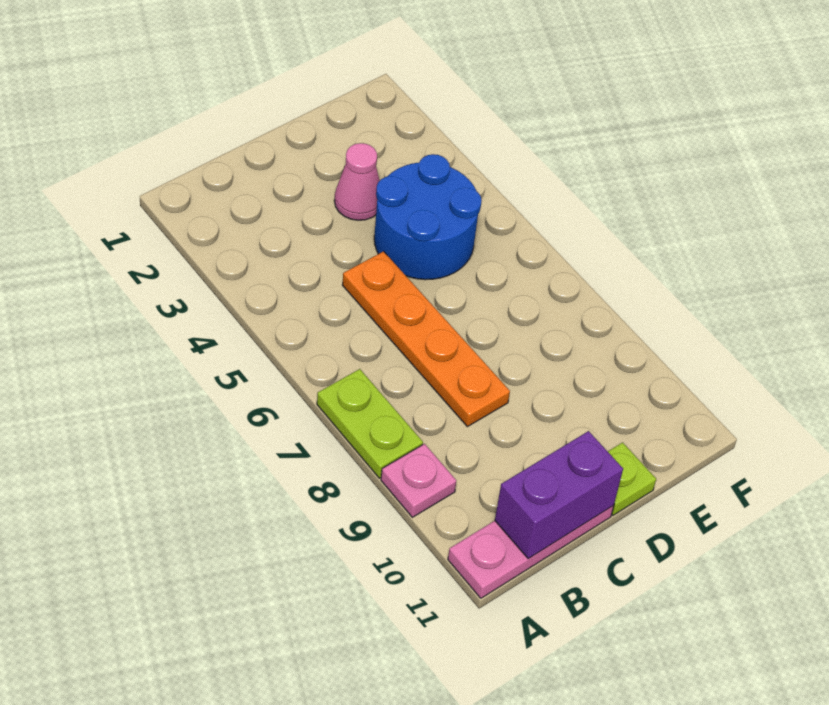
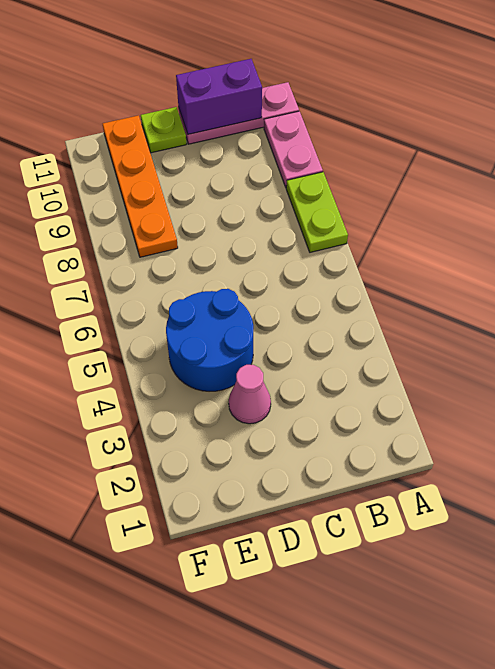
pink plate A9 level 1 -> pink plate A9:A10 level 1
orange plate C5:C8 level 1 -> orange plate E8:E11 level 1

